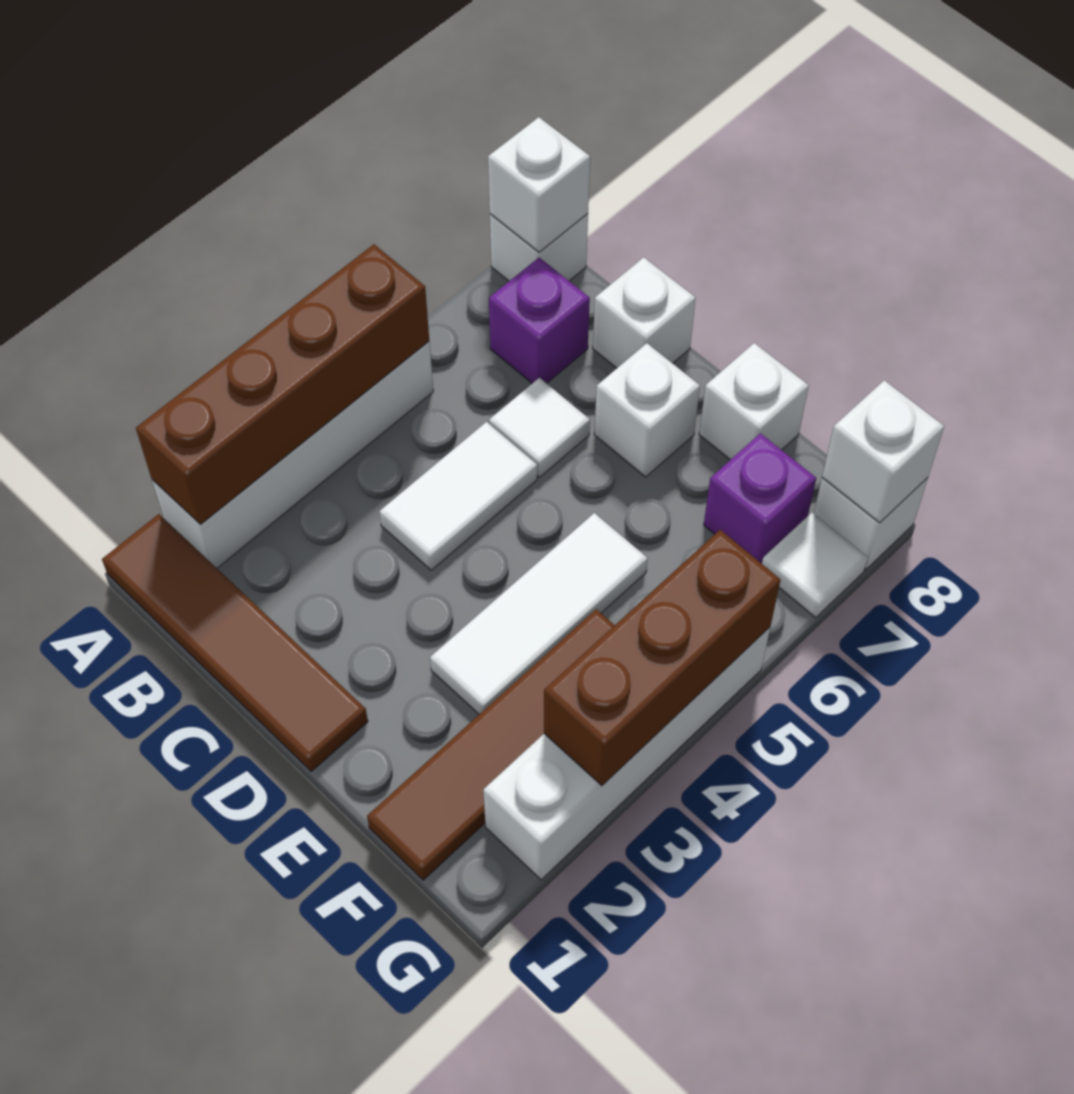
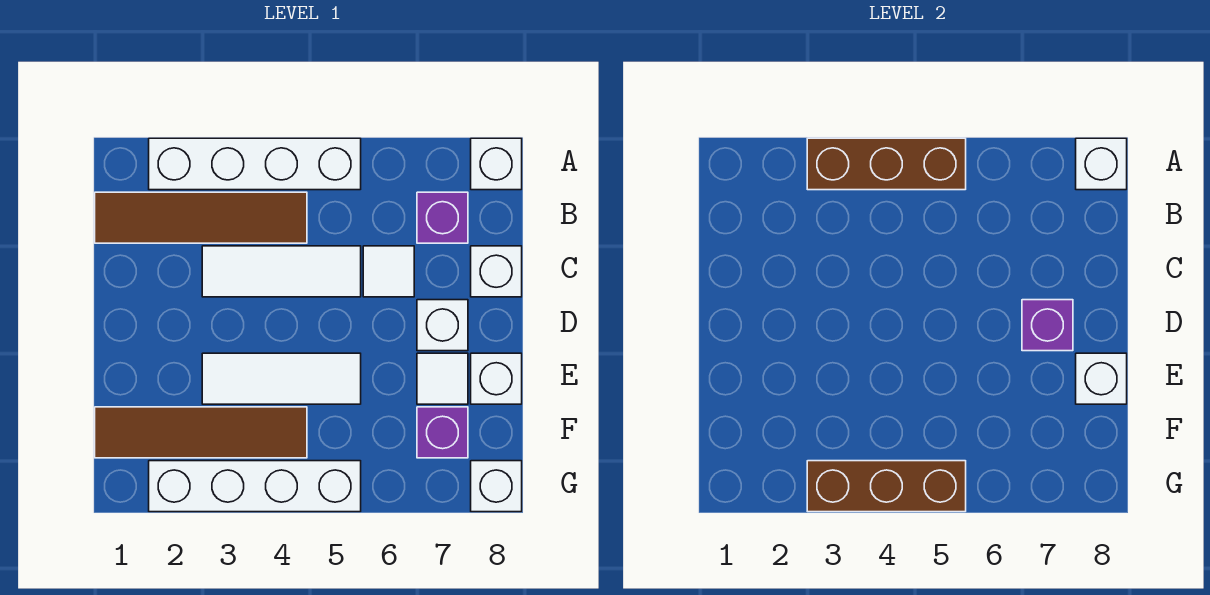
brown tile A1:D1 level 1 -> brown tile B1:B4 level 1
brown brick A2:A5 level 2 -> brown brick A3:A5 level 2
white tile C4:C5 level 1 -> white tile C3:C5 level 1
none -> purple brick D7 level 2
white tile G7 level 1 -> white tile E7 level 1
white brick G8 level 2 -> white brick E8 level 2

